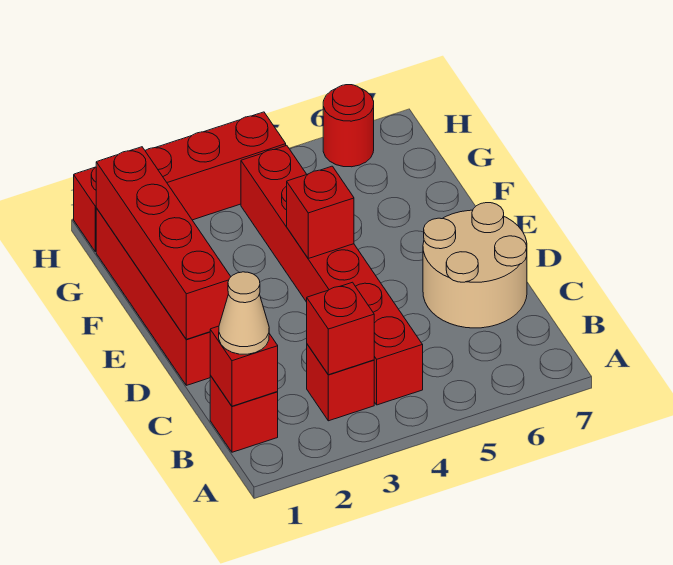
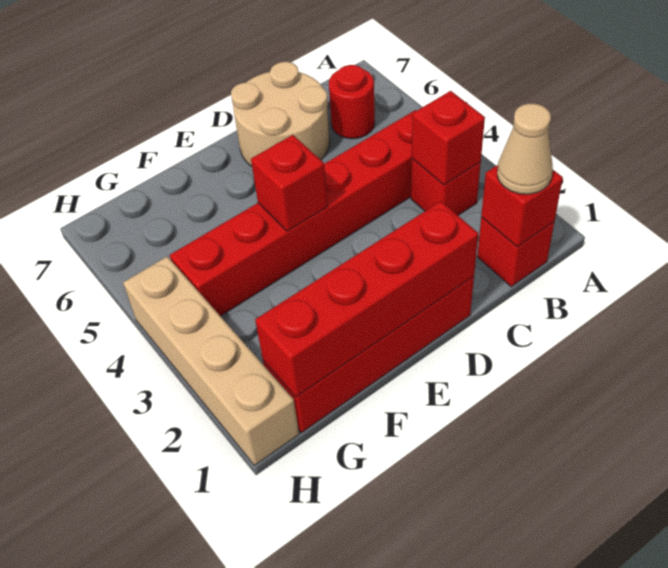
red brick H1:H4 level 1 -> tan brick H1:H4 level 1
red round brick H6 level 1 -> red round brick B6 level 1

